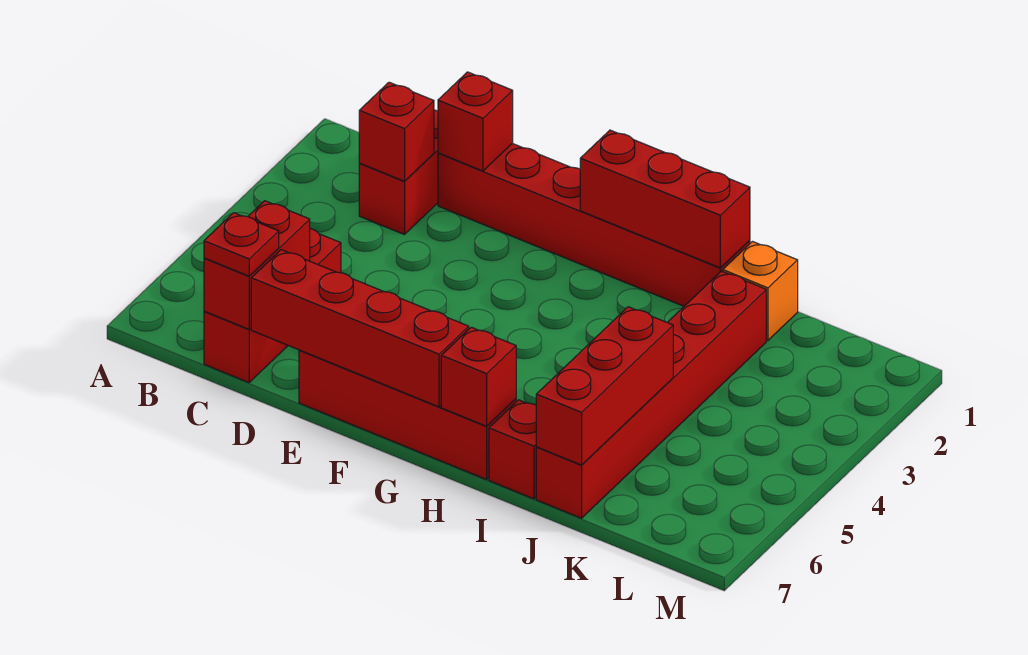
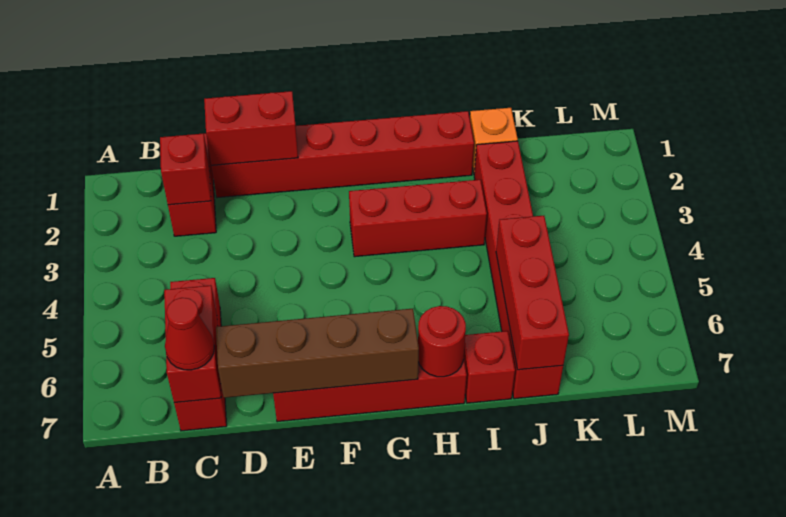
red plate C7 level 3 -> red cone C7 level 3
red brick D1 level 2 -> red brick D1:E1 level 2
red brick D7:G7 level 2 -> brown brick D7:G7 level 2
red brick G1:I1 level 2 -> red brick G3:I3 level 1
red brick H7 level 2 -> red round brick H7 level 2

